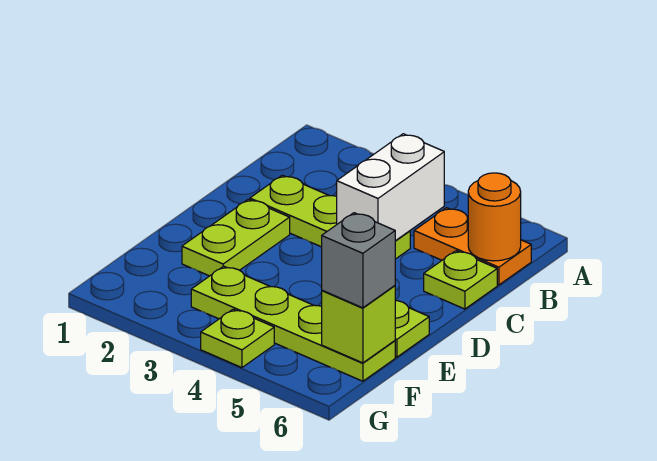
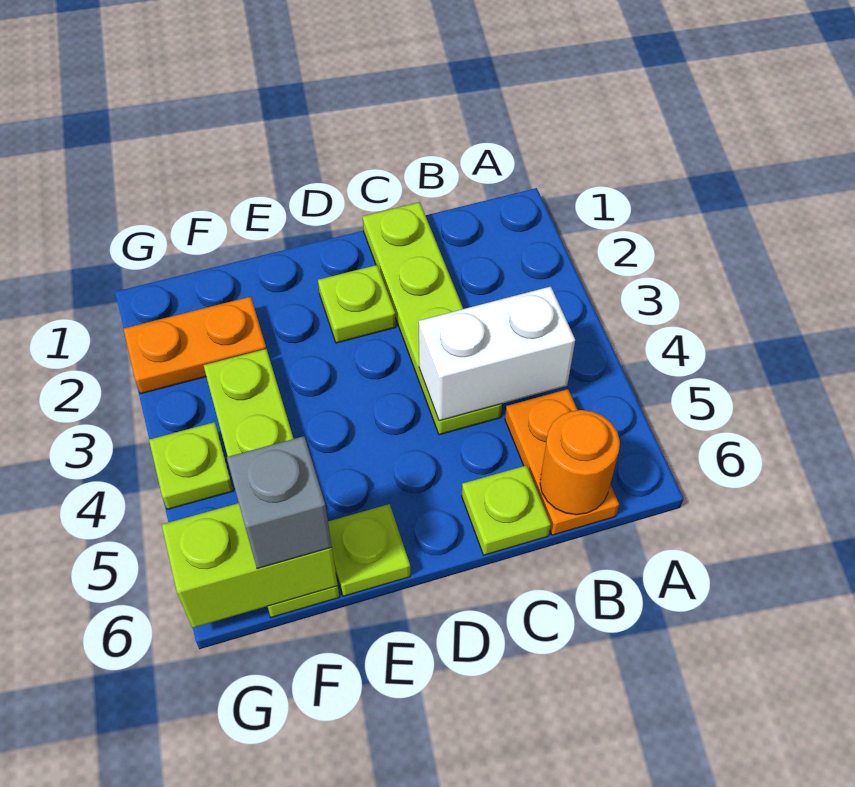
lime plate C2:C4 level 1 -> lime plate C1:C4 level 1
lime plate D2:E2 level 1 -> lime plate D2 level 1
none -> orange plate F2:G2 level 1
lime brick F6 level 2 -> lime brick F6:G6 level 2

